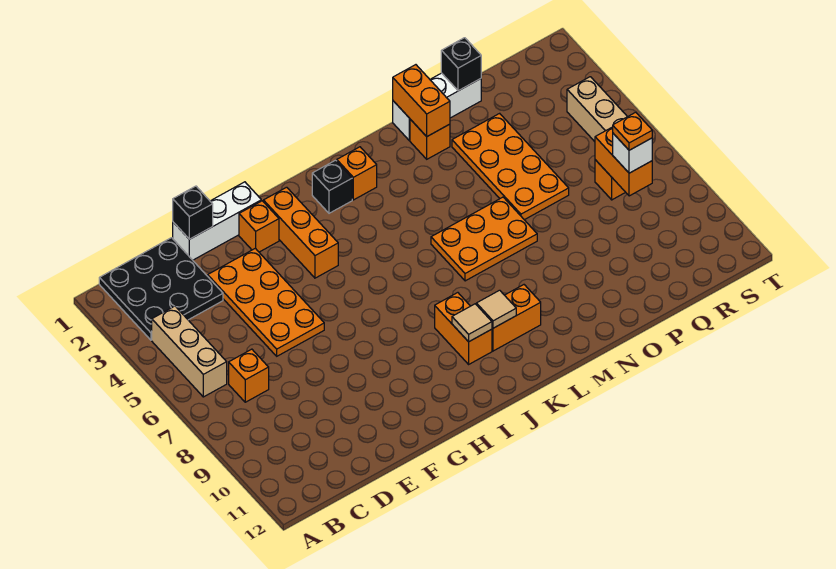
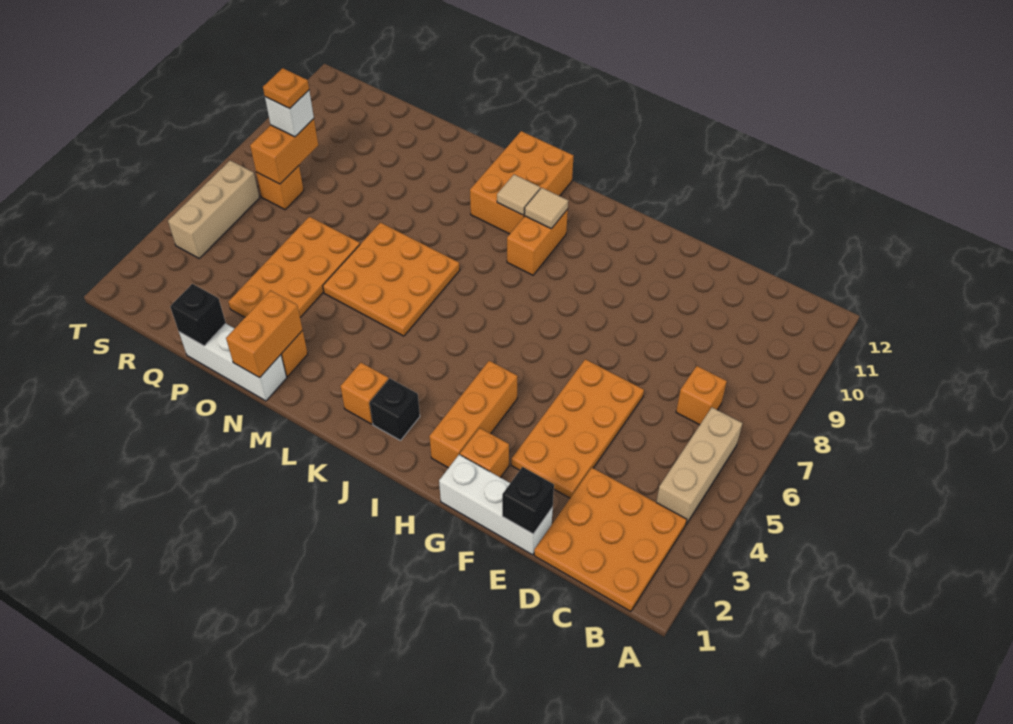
black plate B1:D3 level 1 -> orange plate B1:D3 level 1
orange brick K10:L10 level 1 -> orange brick K10:L12 level 1
orange plate L6:N7 level 1 -> orange plate L5:N7 level 1

